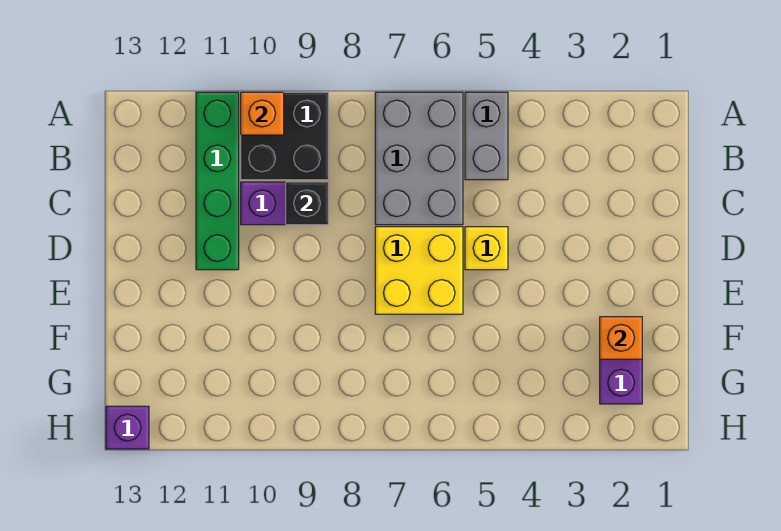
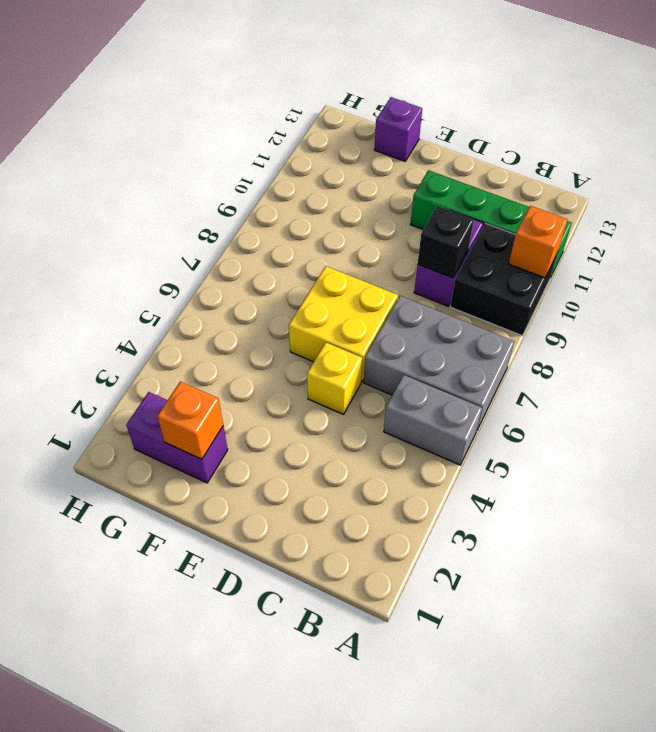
purple brick H13 level 1 -> purple brick F13 level 1

